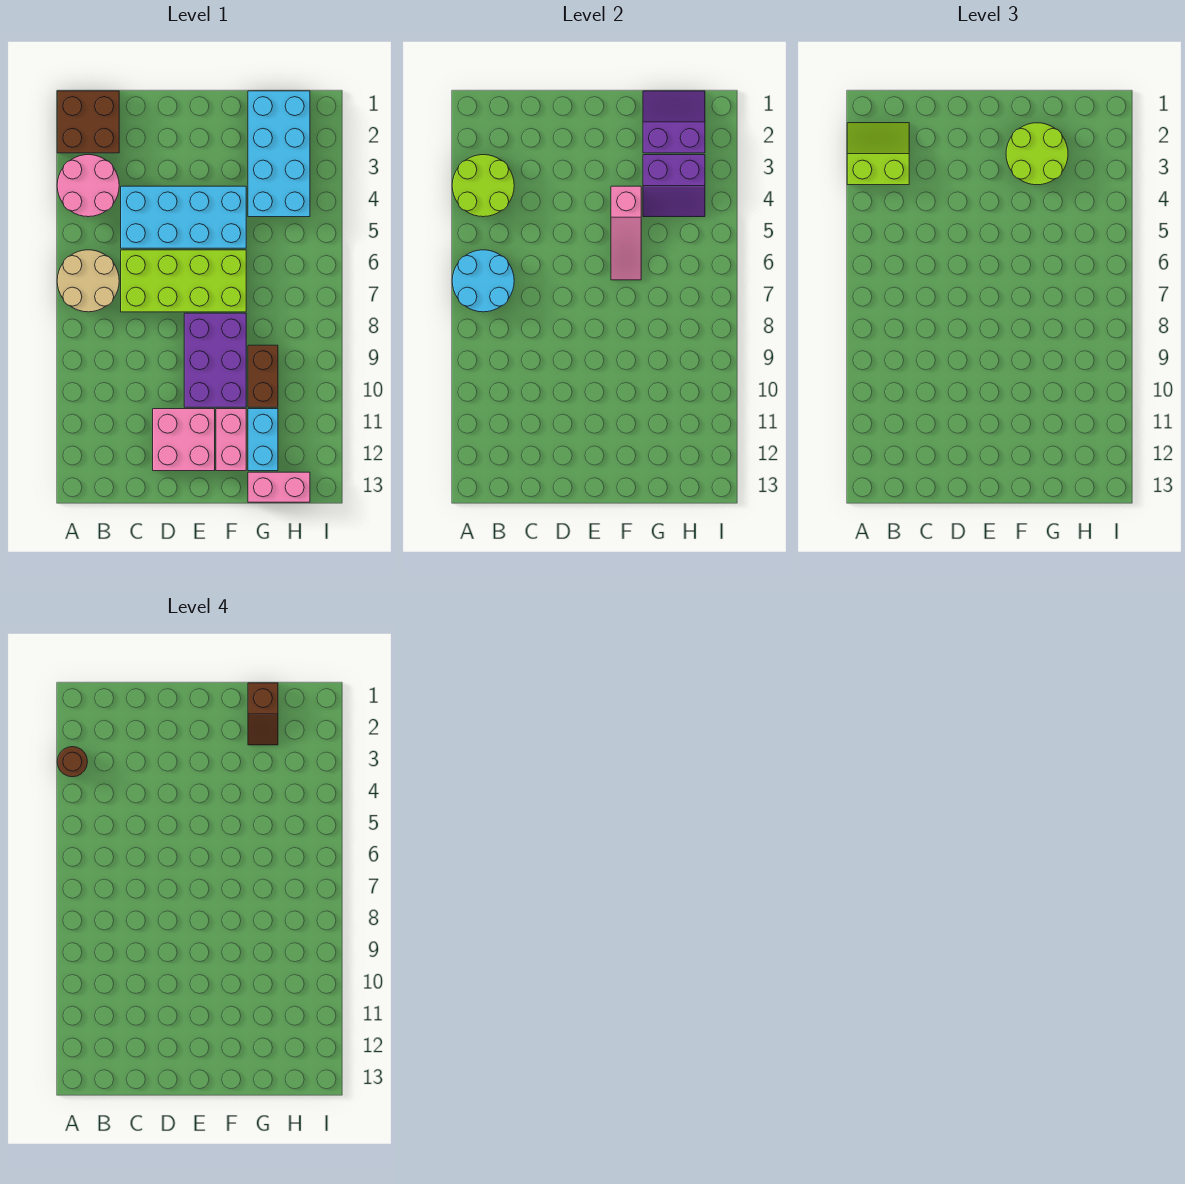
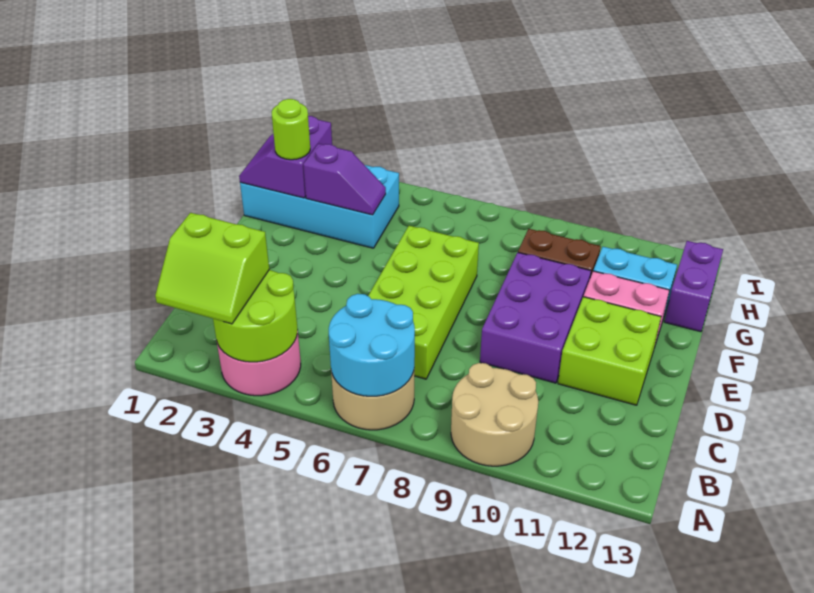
brown brick A1:B2 level 1 -> none
lime slope A2:B3 level 3 top 3 -> lime slope A2:B3 level 3 top B
brown round brick A3 level 4 -> none
none -> tan round brick A9:B10 level 1
cyan brick C4:F5 level 1 -> none
pink brick D11:E12 level 1 -> lime brick D11:E12 level 1
purple brick E8:F10 level 1 -> purple brick D9:F10 level 1
lime round brick F2:G3 level 3 -> lime round brick G2 level 3
pink slope F4:F6 level 2 top 4 -> none
brown slope G1:G2 level 4 top 1 -> none
purple slope G3:H4 level 2 top 3 -> purple slope G3:G4 level 2 top 3
pink brick G13:H13 level 1 -> purple brick G13:H13 level 1

